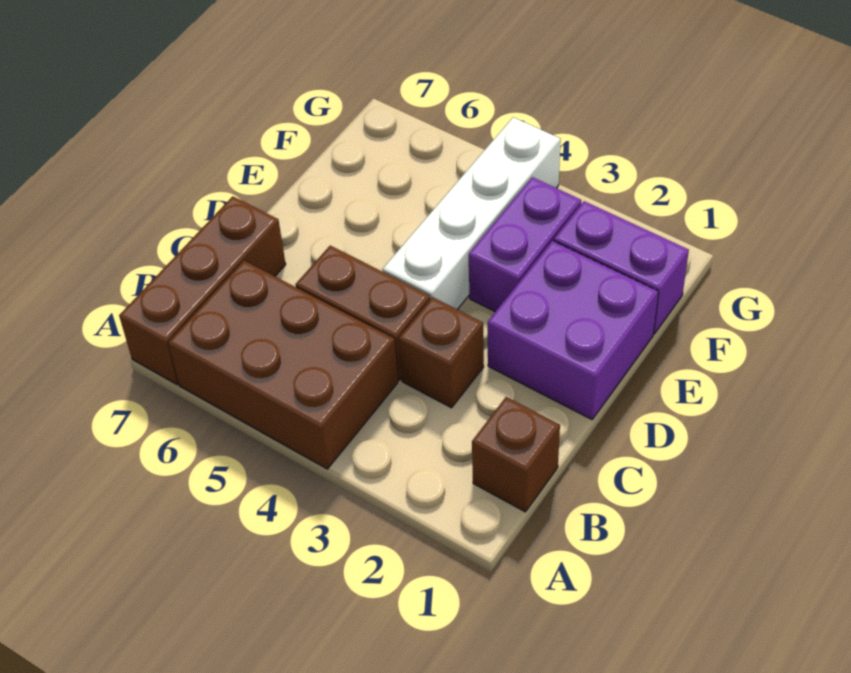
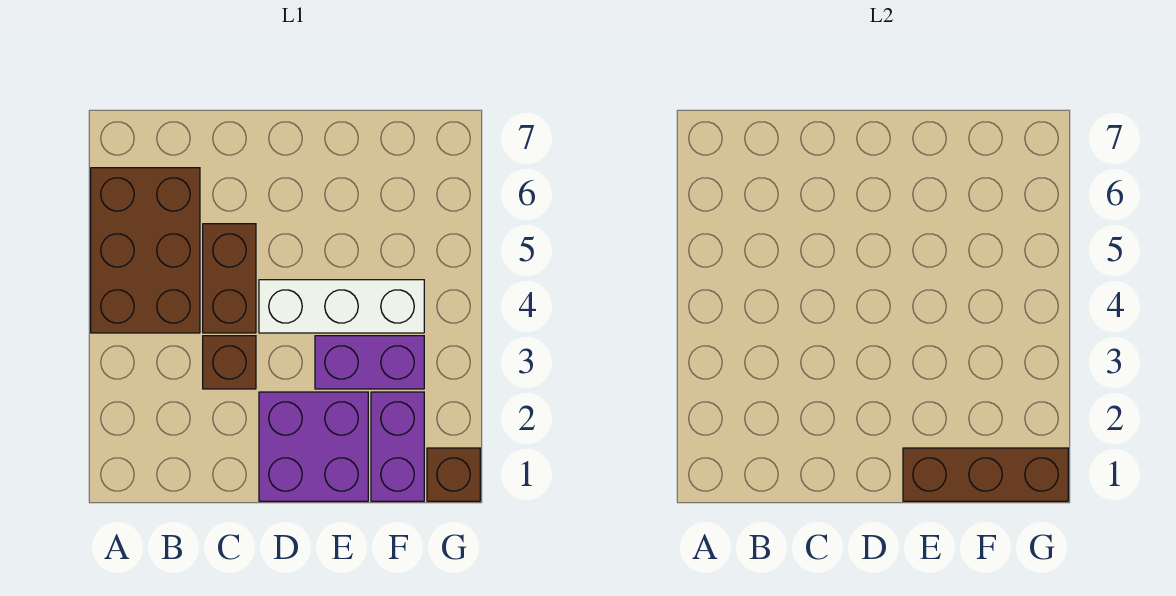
brown brick A7:C7 level 1 -> brown brick E1:G1 level 2
brown brick B1 level 1 -> brown brick G1 level 1
white brick D4:G4 level 1 -> white brick D4:F4 level 1

